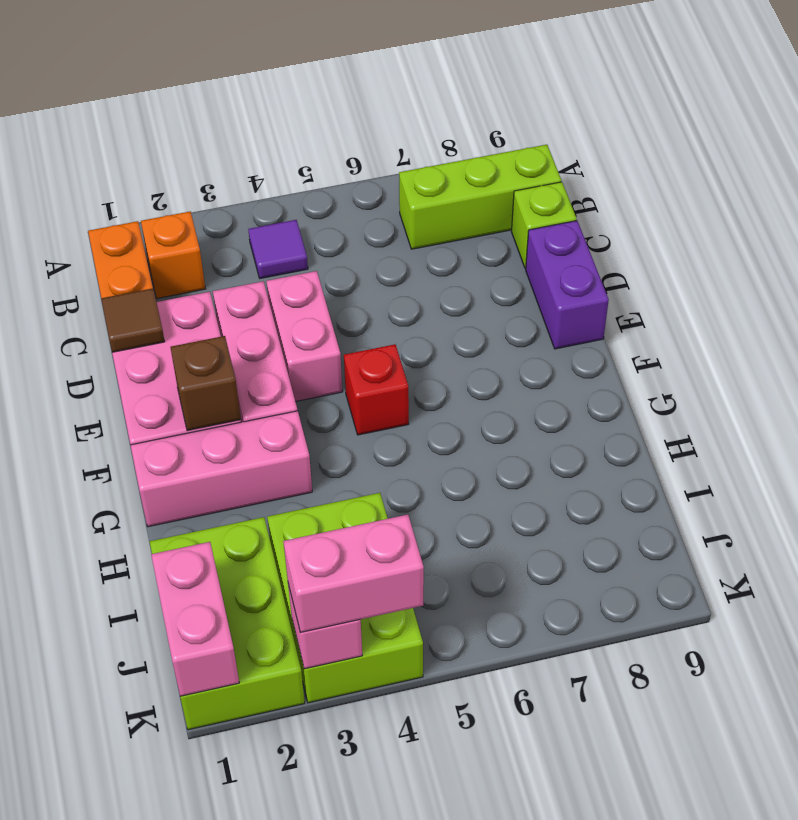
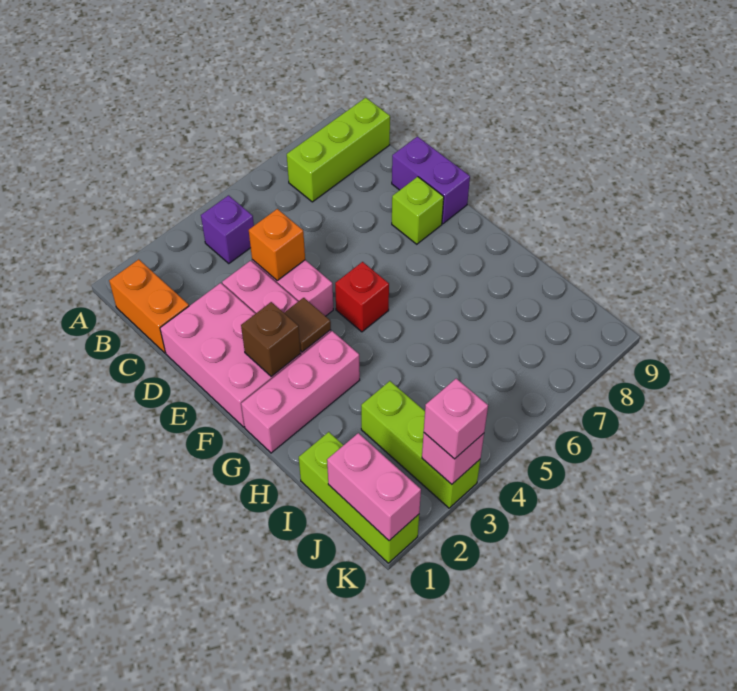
orange brick B2 level 1 -> orange brick D4 level 2
purple tile B4 level 1 -> purple brick B4 level 1
lime brick C9 level 1 -> lime brick E8 level 1
brown tile D1 level 2 -> brown tile F3 level 2
lime brick I1:K2 level 1 -> lime brick I1:K1 level 1
lime brick I3:K4 level 1 -> lime brick I3:K3 level 1
pink brick K3:K4 level 3 -> pink brick K3 level 3

